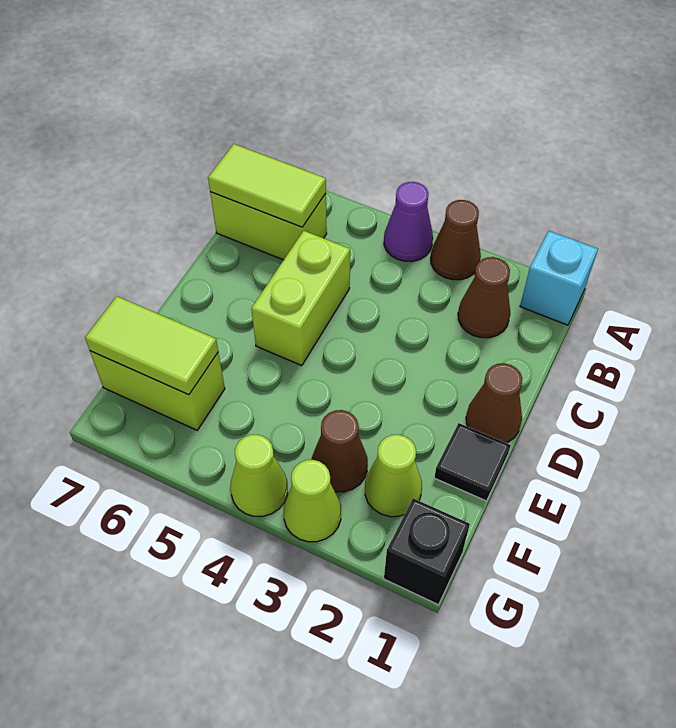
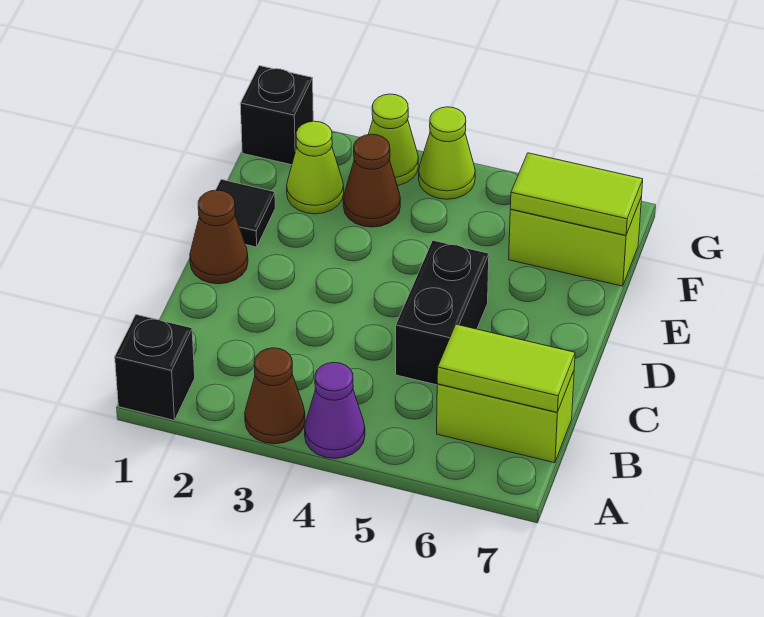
cyan brick A1 level 1 -> black brick A1 level 1
brown cone B2 level 1 -> none
lime brick C5:D5 level 1 -> black brick C5:D5 level 1

